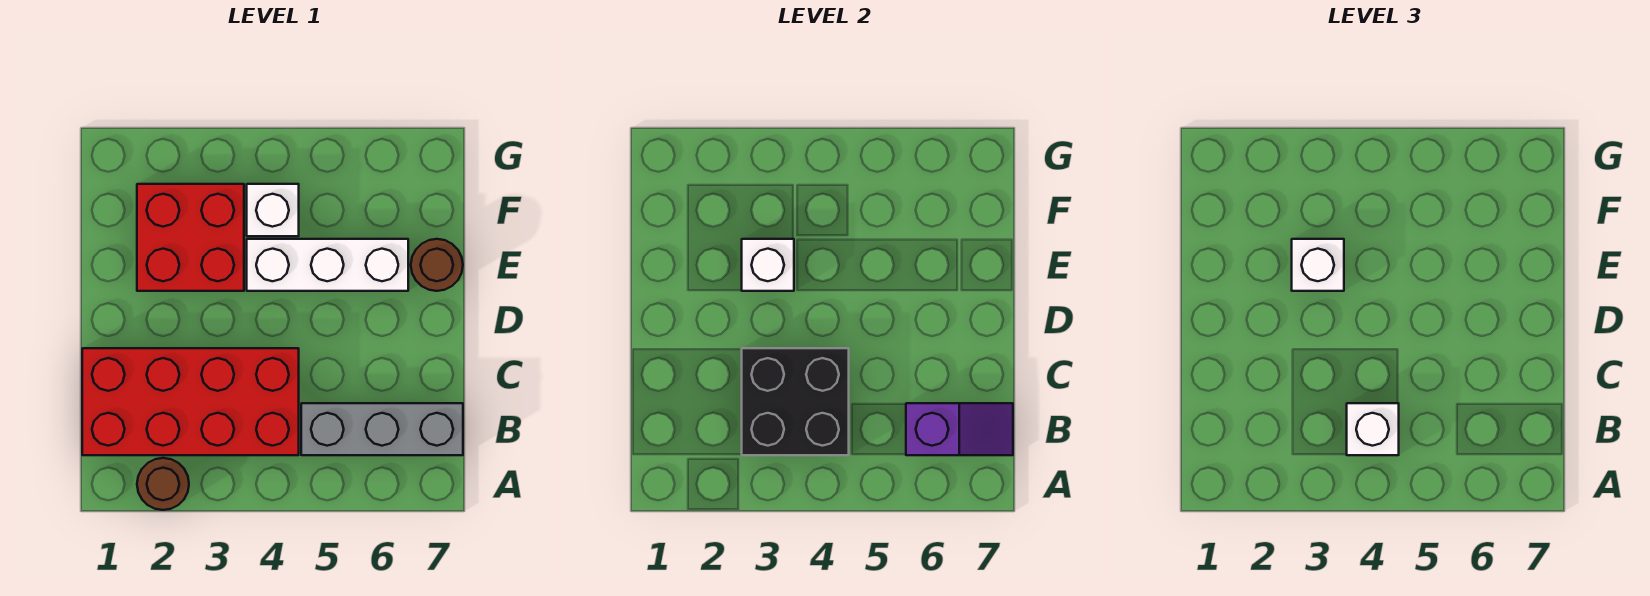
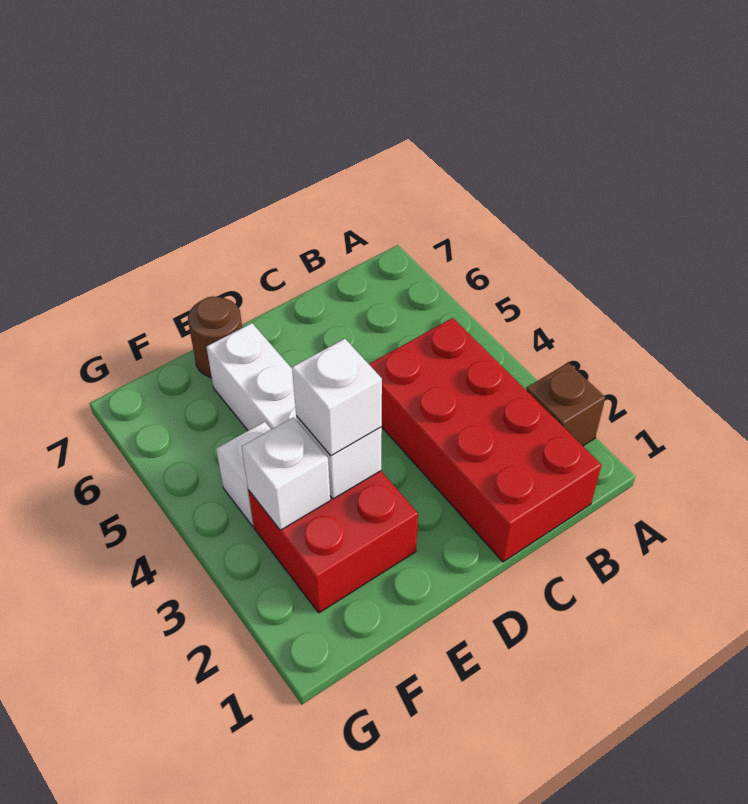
brown round brick A2 level 1 -> brown brick A2 level 1
black brick B3:C4 level 2 -> none
white brick B4 level 3 -> white brick F3 level 2
grey brick B5:B7 level 1 -> none
purple slope B6:B7 level 2 top 6 -> none

